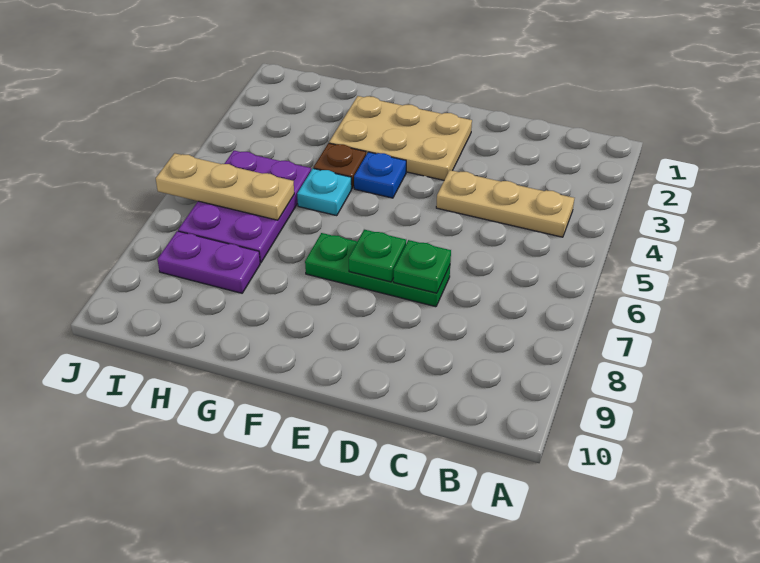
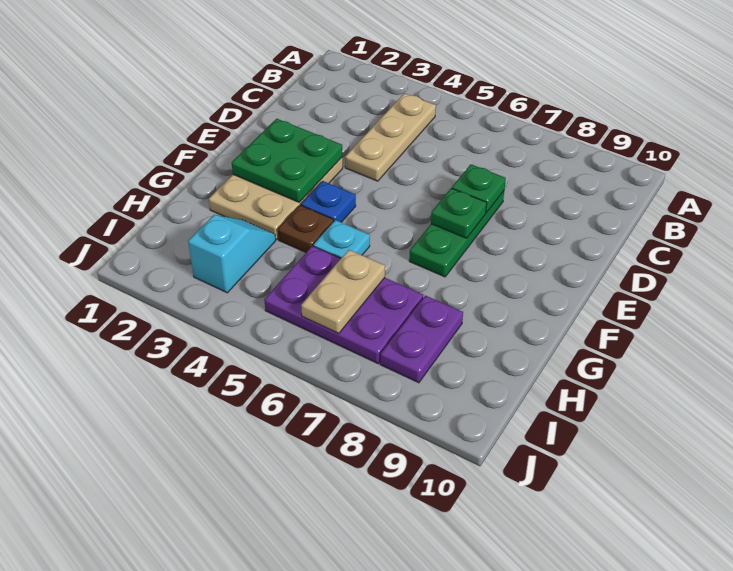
none -> green plate E2:F3 level 2
none -> cyan slope H3:I3 level 1 top I
tan plate H6:J6 level 2 -> tan plate H6:I6 level 2

